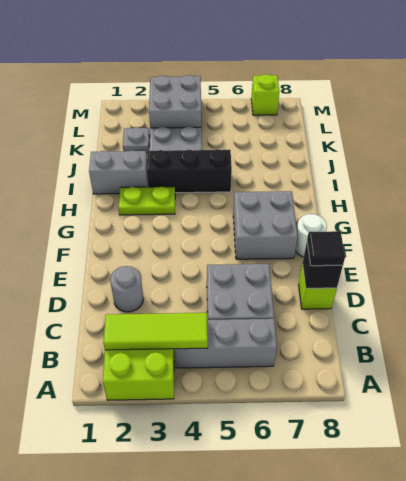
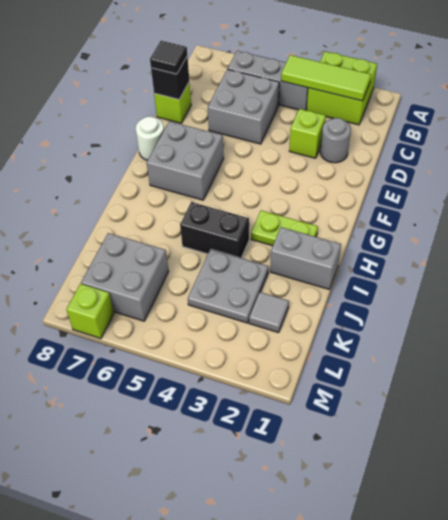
none -> lime brick D3 level 1
black brick I3:I5 level 1 -> black brick I4:I5 level 1
grey plate K2 level 1 -> grey tile K2 level 1
grey brick L3:M4 level 1 -> grey brick K6:L7 level 1

